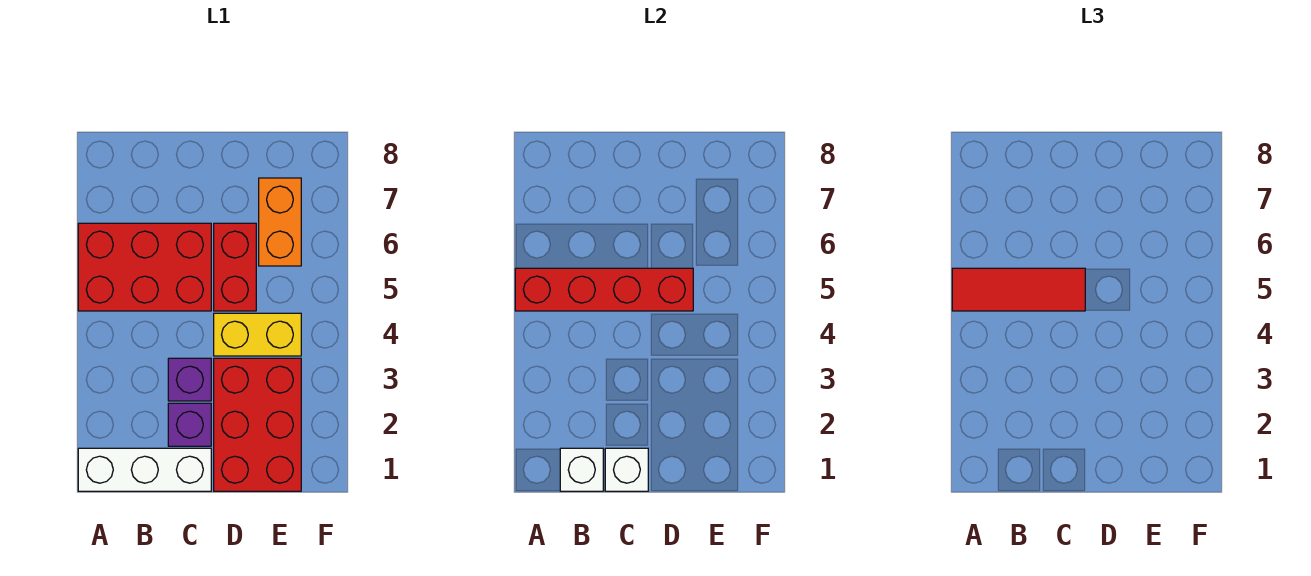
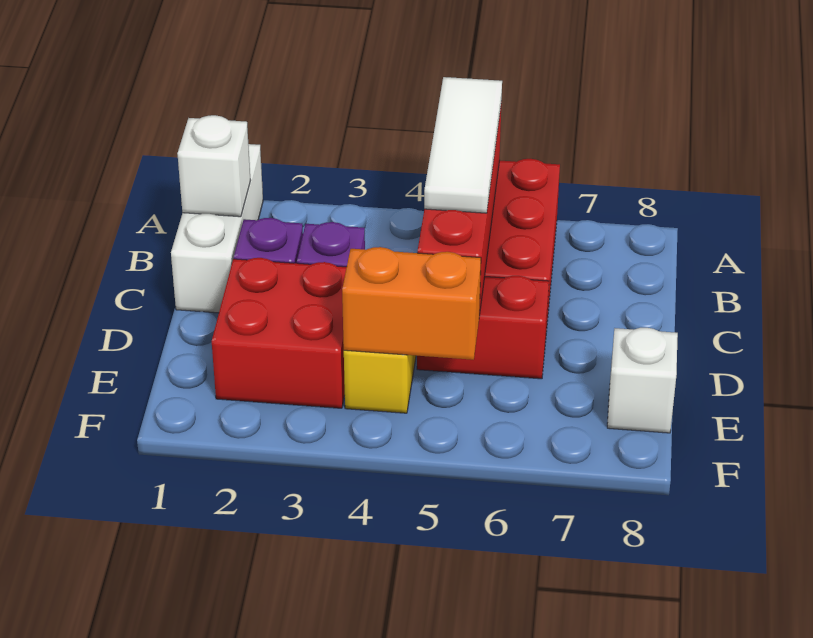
red tile A5:C5 level 3 -> white tile A5:C5 level 3
white brick C1 level 2 -> white brick E8 level 1
red brick D1:E3 level 1 -> red brick D2:E3 level 1
orange brick E6:E7 level 1 -> orange brick E4:E5 level 2

